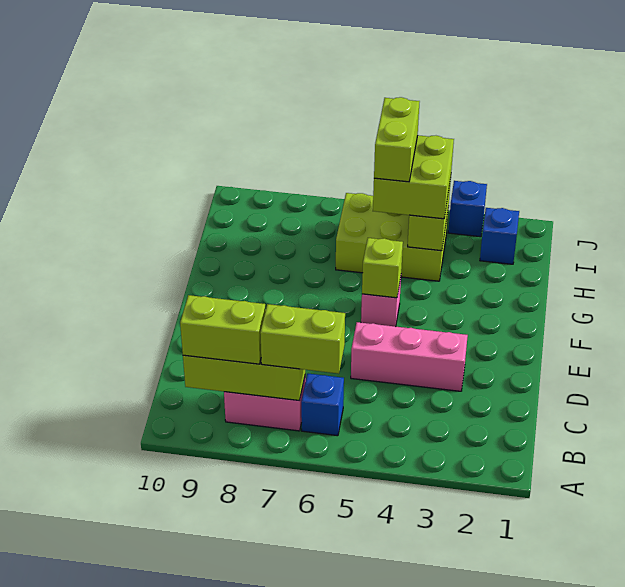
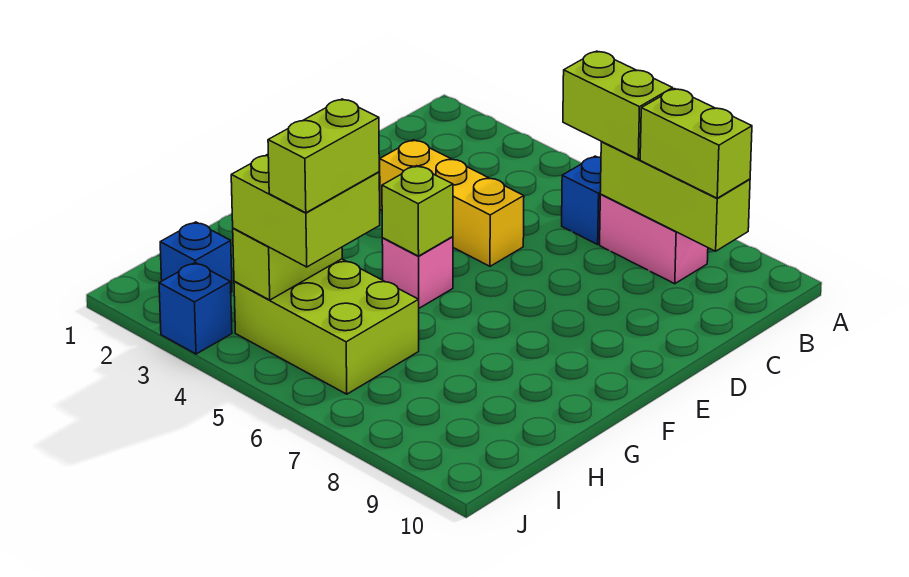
pink brick D3:D5 level 1 -> yellow brick D3:D5 level 1

